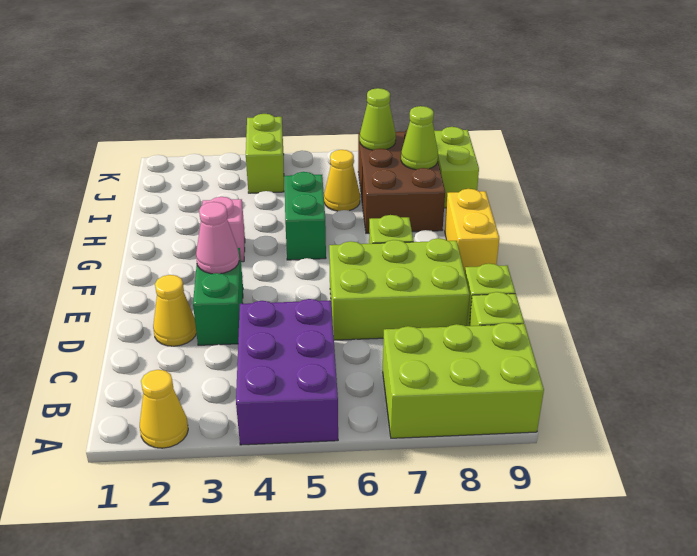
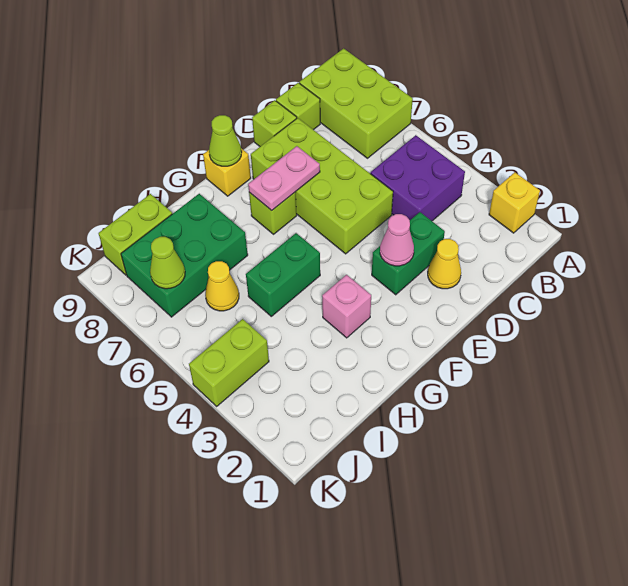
yellow cone A2 level 1 -> yellow brick A2 level 1
purple brick A4:C5 level 1 -> purple brick B4:C5 level 1
lime brick D6:E8 level 1 -> lime brick D5:E8 level 1
none -> pink plate E7:F7 level 2
yellow brick F9:G9 level 1 -> yellow brick F9 level 1
brown brick H7:J8 level 1 -> green brick H7:J8 level 1
lime cone I8 level 2 -> lime cone F9 level 2

